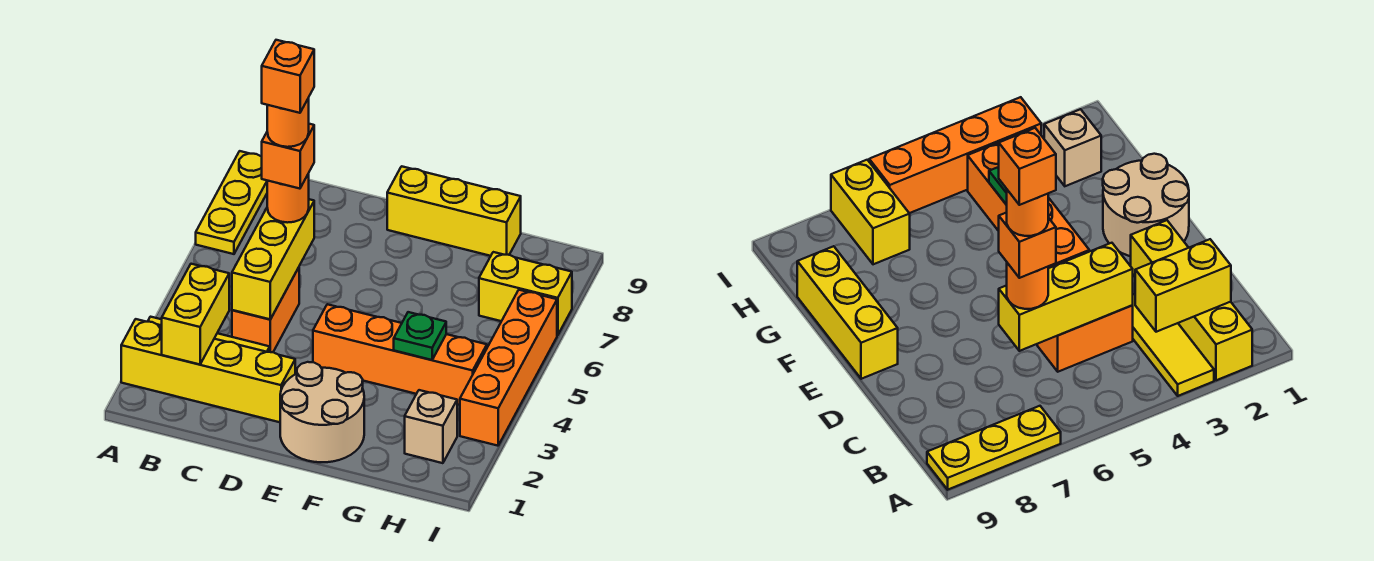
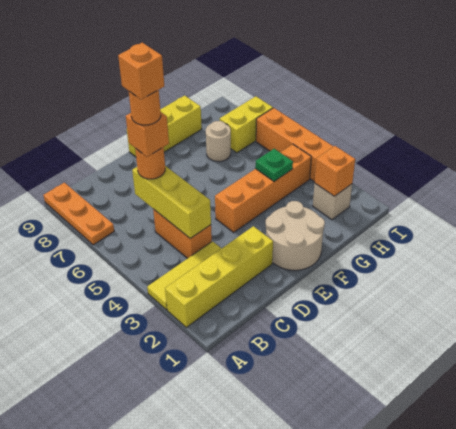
yellow plate A7:A9 level 1 -> orange plate A7:A9 level 1
yellow brick B2:B3 level 2 -> none
none -> tan round brick G7 level 1
none -> orange brick H2 level 2

